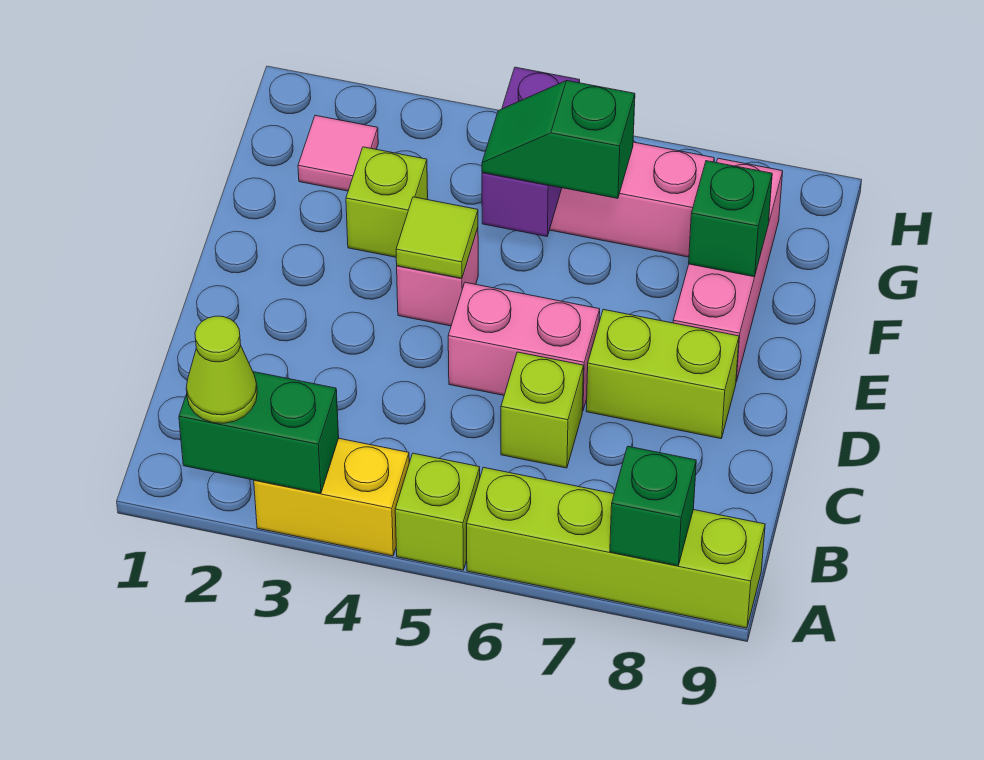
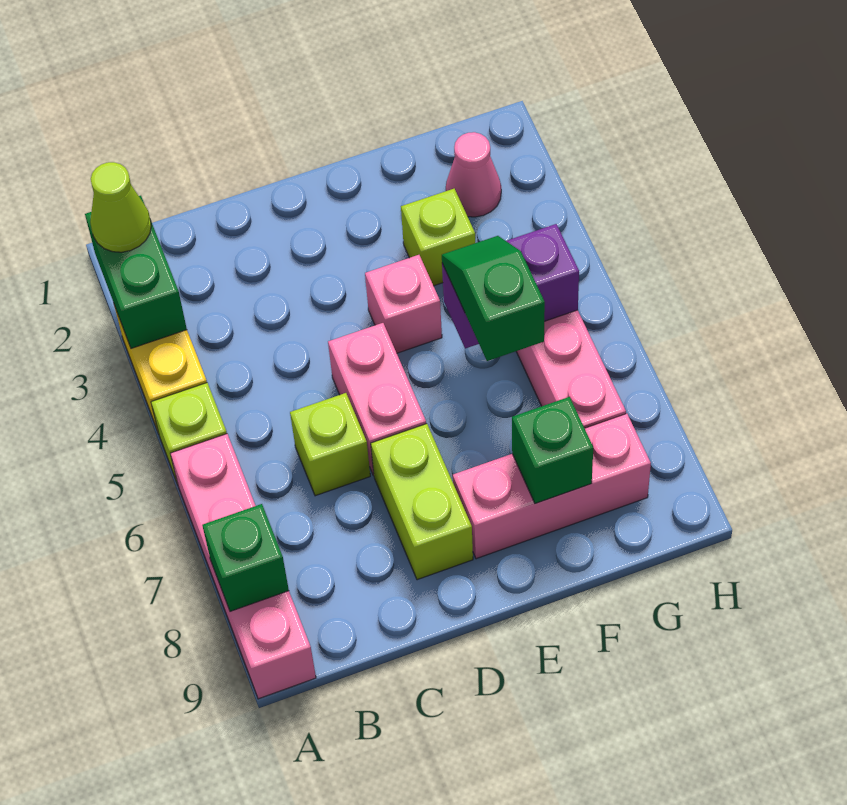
lime brick A6:A9 level 1 -> pink brick A6:A9 level 1
lime tile E4 level 2 -> none
pink tile G2 level 1 -> pink cone G2 level 1

